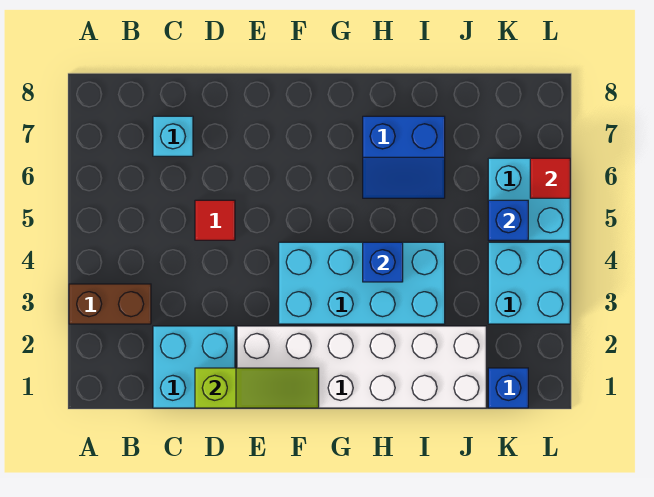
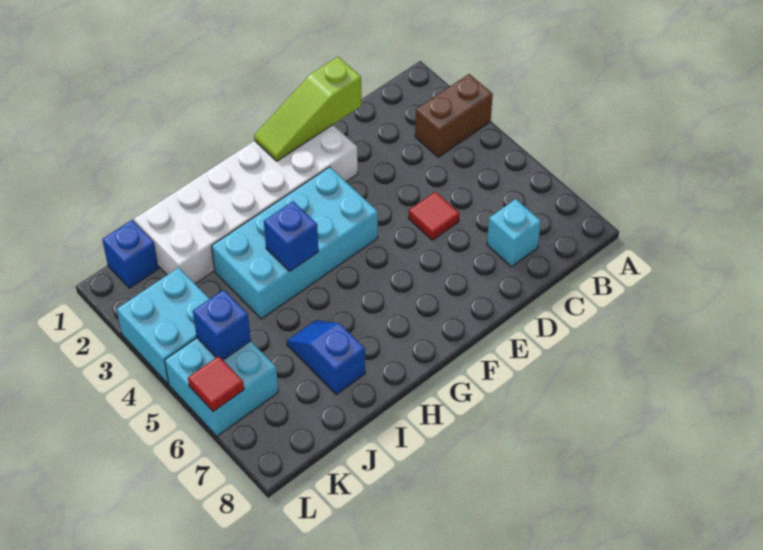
cyan brick C1:D2 level 1 -> none
blue slope H6:I7 level 1 top 7 -> blue slope I6:I7 level 1 top 7

